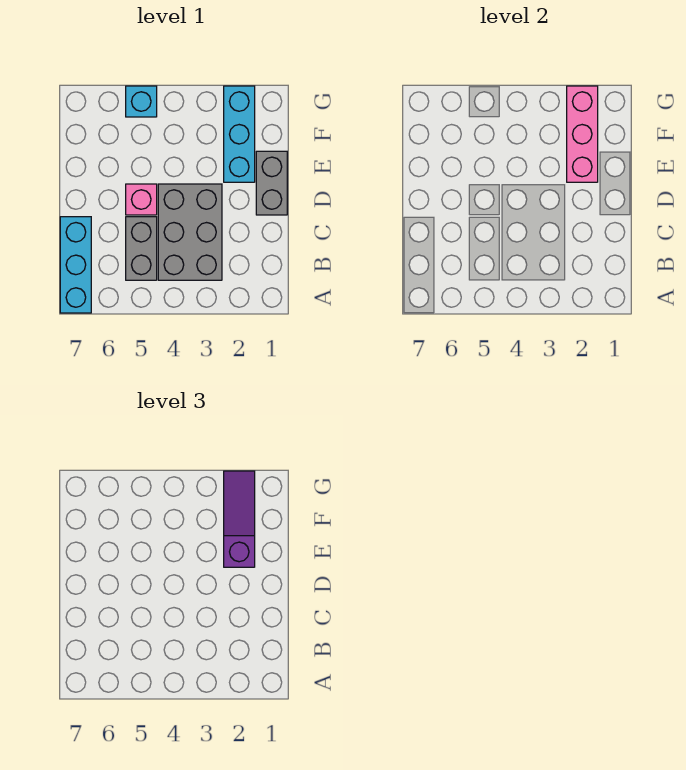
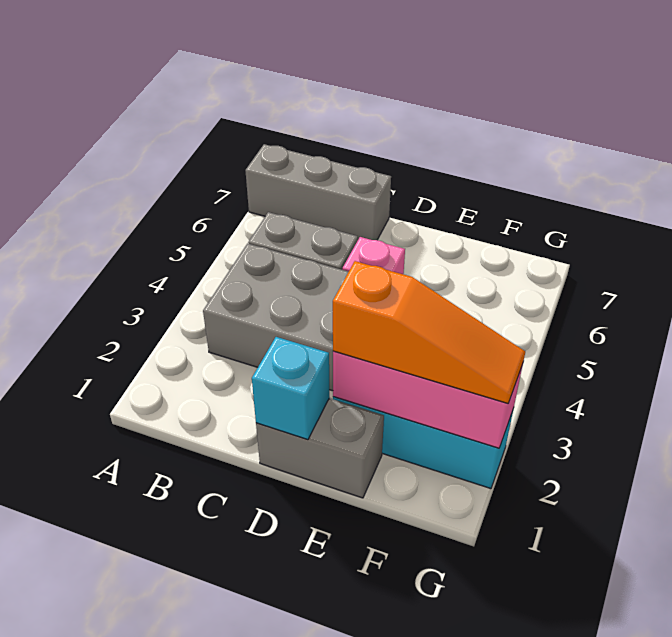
cyan brick A7:C7 level 1 -> grey brick A7:C7 level 1
purple slope E2:G2 level 3 top E -> orange slope E2:G2 level 3 top E
cyan brick G5 level 1 -> cyan brick D1 level 2

